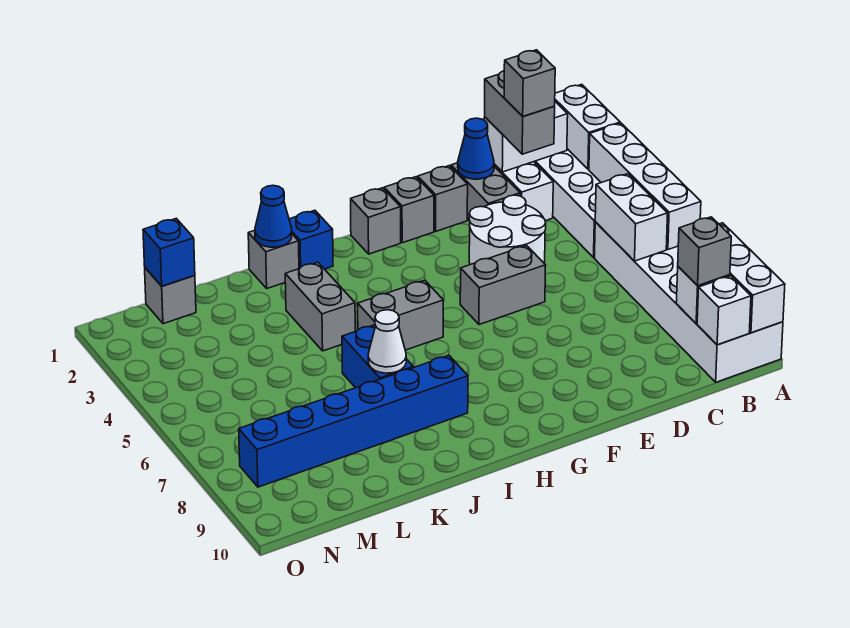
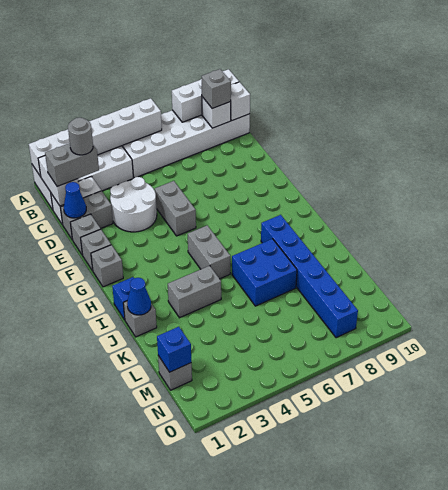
white brick B5:B6 level 2 -> none
grey brick C2 level 4 -> grey round brick C2 level 4
blue brick J6:J7 level 1 -> blue brick J6:K7 level 1
white cone J7 level 2 -> none

